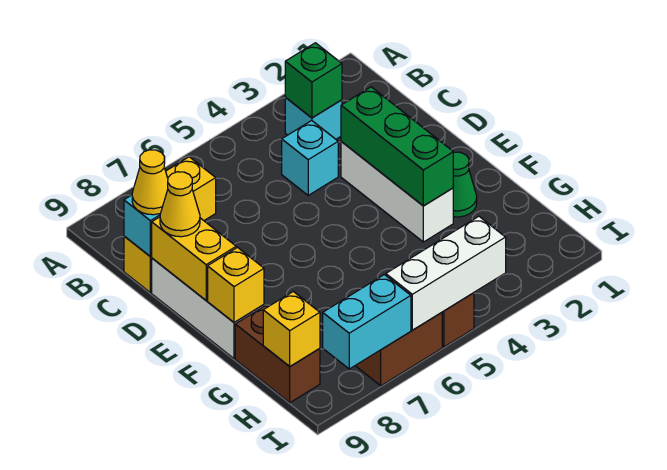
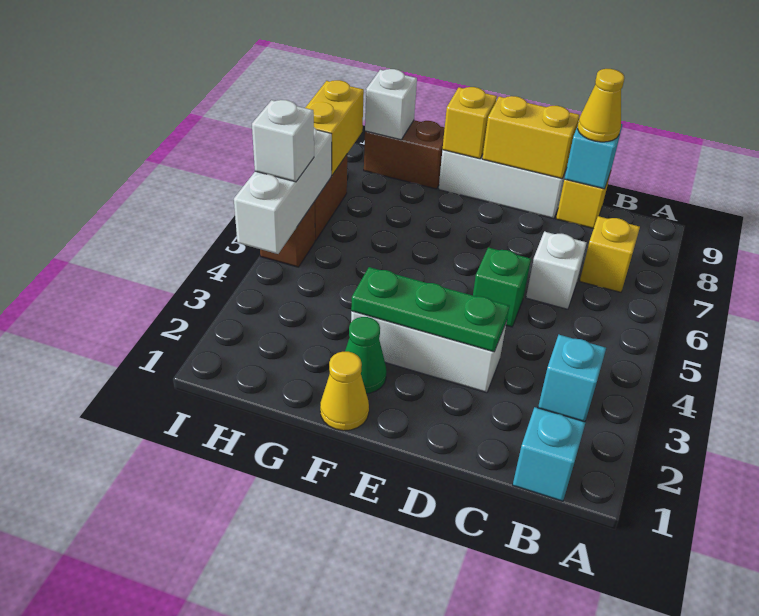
green brick B3 level 2 -> green brick D5 level 1
cyan brick C4 level 1 -> cyan brick B1 level 1
none -> white brick C6 level 1
green brick D3:F3 level 2 -> green plate D3:F3 level 2
yellow cone D9 level 3 -> yellow cone F1 level 1
yellow brick H9 level 2 -> white brick H9 level 2
none -> white brick I5 level 3
cyan brick I7:I8 level 2 -> yellow brick I7:I8 level 2

